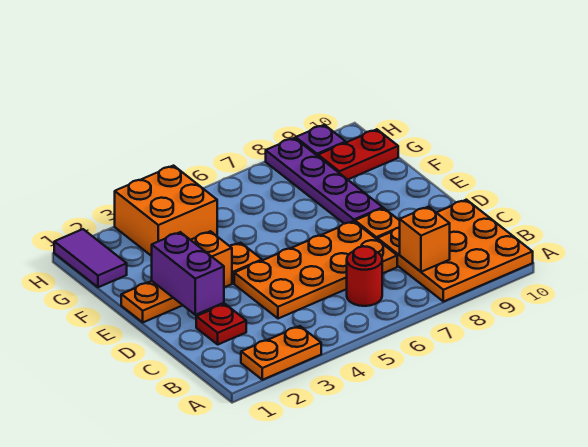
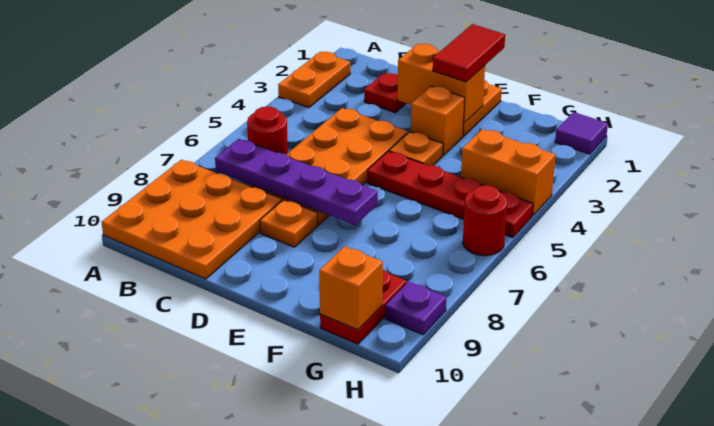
orange brick B8 level 2 -> orange brick G10 level 2
purple brick D2:E2 level 2 -> orange brick D2:E2 level 2
none -> red tile E1:E2 level 3
none -> red plate E5:H5 level 1
purple plate E8:H8 level 1 -> purple plate B7:E7 level 2
purple tile G1:H1 level 1 -> purple tile H1 level 1
orange brick G3:H4 level 1 -> orange brick G4:H4 level 1
none -> red round brick H6 level 1

